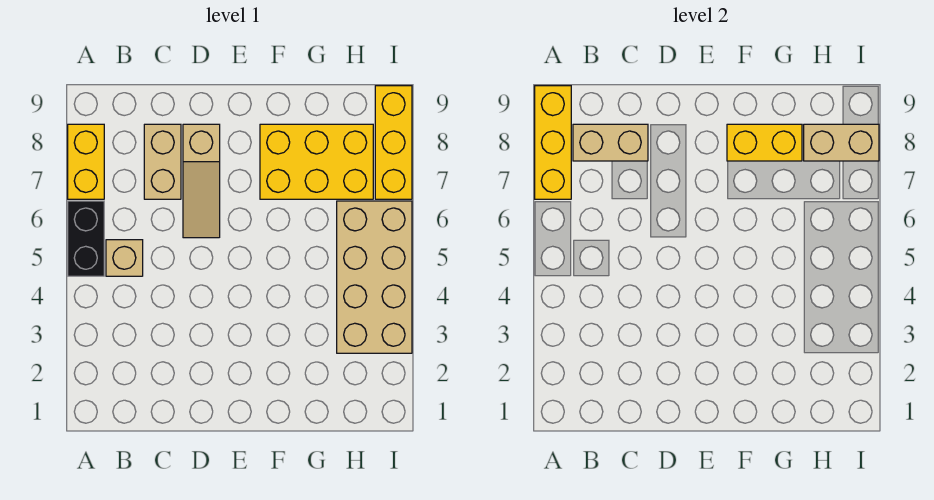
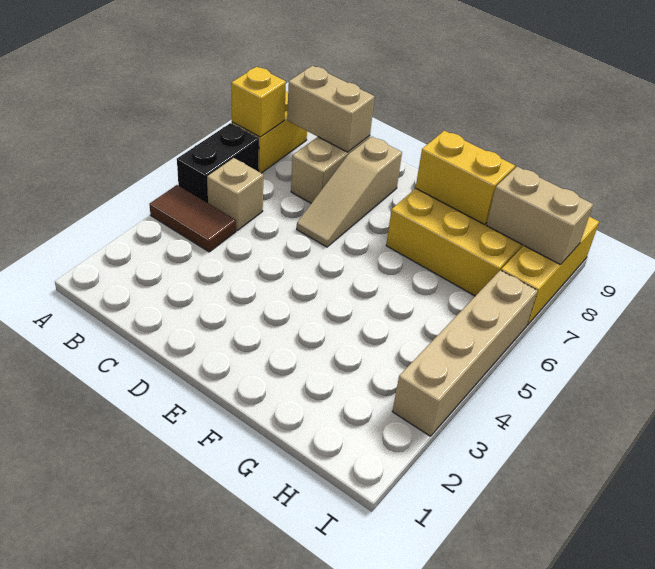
none -> brown tile A4:B4 level 1
yellow brick A7:A9 level 2 -> yellow brick A7 level 2
tan brick H3:I6 level 1 -> tan brick I3:I6 level 1

